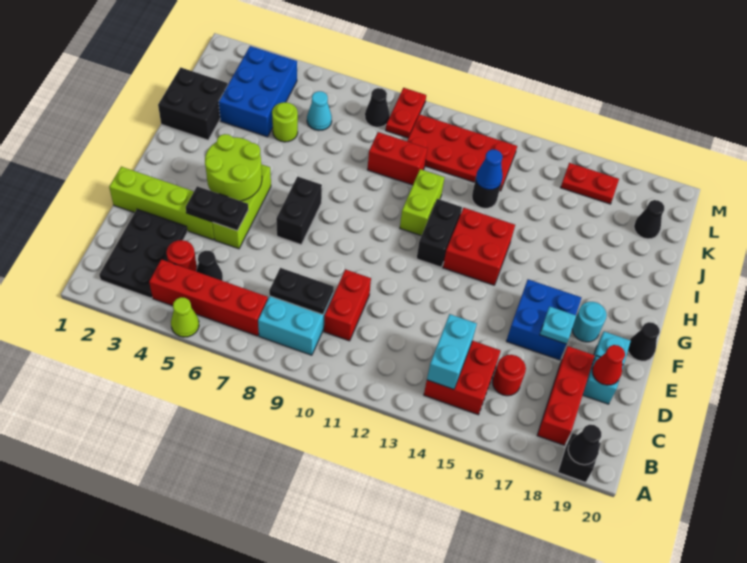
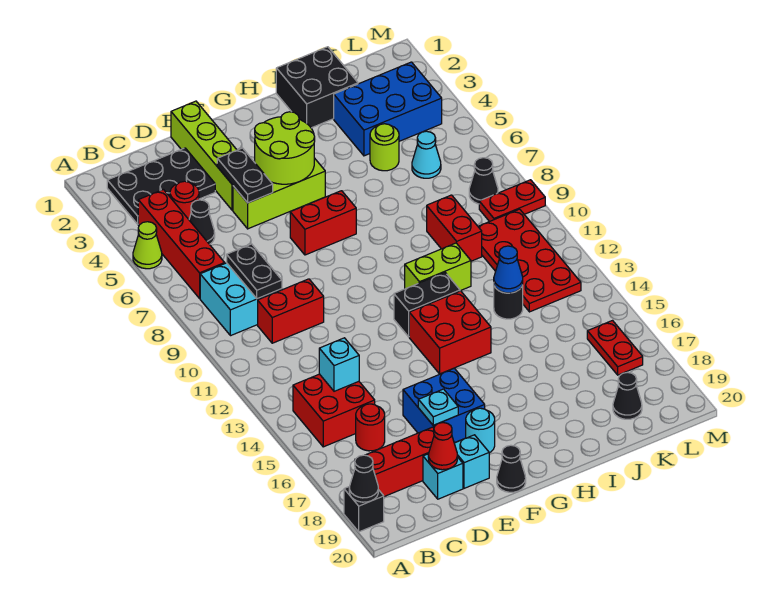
cyan brick B14:C14 level 2 -> cyan brick C14 level 2
black brick F7:G7 level 1 -> red brick F7:G7 level 1

